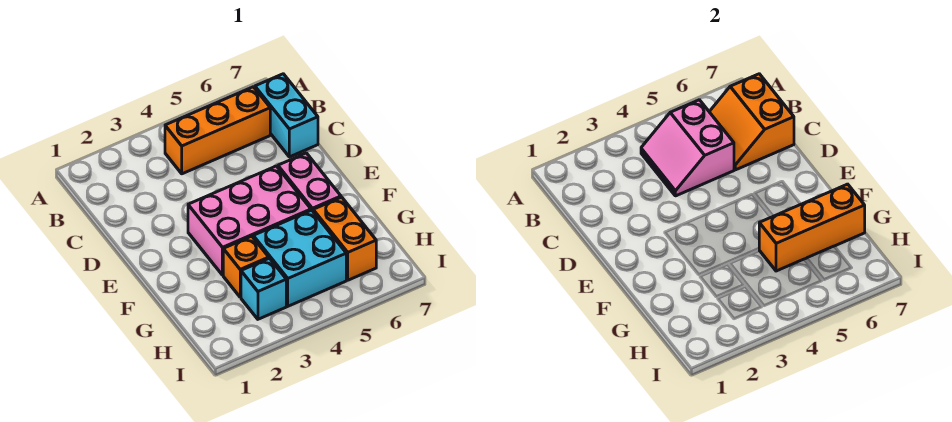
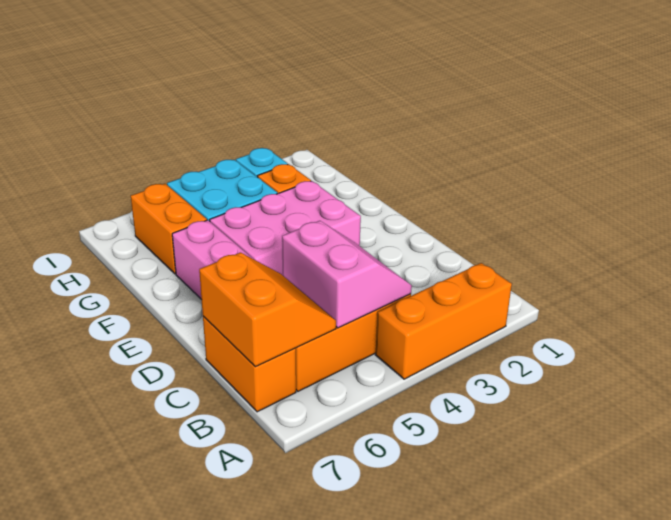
cyan brick B7:C7 level 1 -> orange brick B7:C7 level 1
orange brick G5:G7 level 2 -> orange brick A2:A4 level 1

